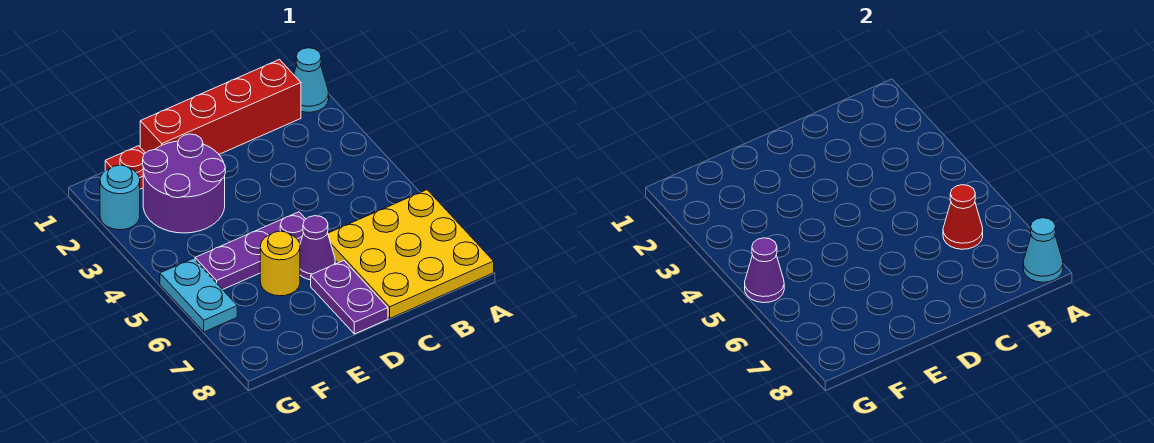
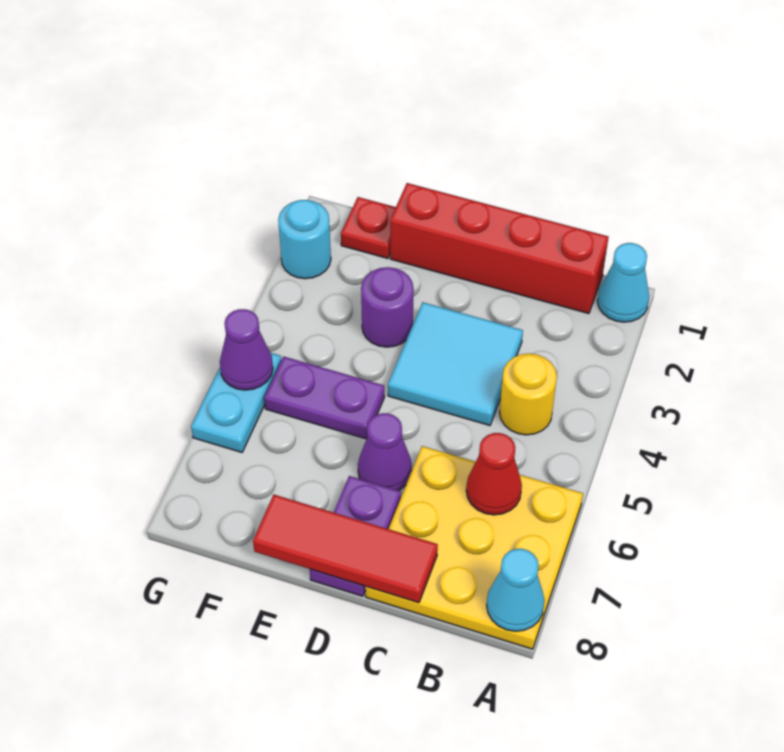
none -> cyan tile C3:D4 level 1
none -> red tile C8:E8 level 2
purple plate D5:F5 level 1 -> purple plate E5:F5 level 1
purple round brick E2:F3 level 1 -> purple round brick E3 level 1
yellow round brick E6 level 1 -> yellow round brick B4 level 1

